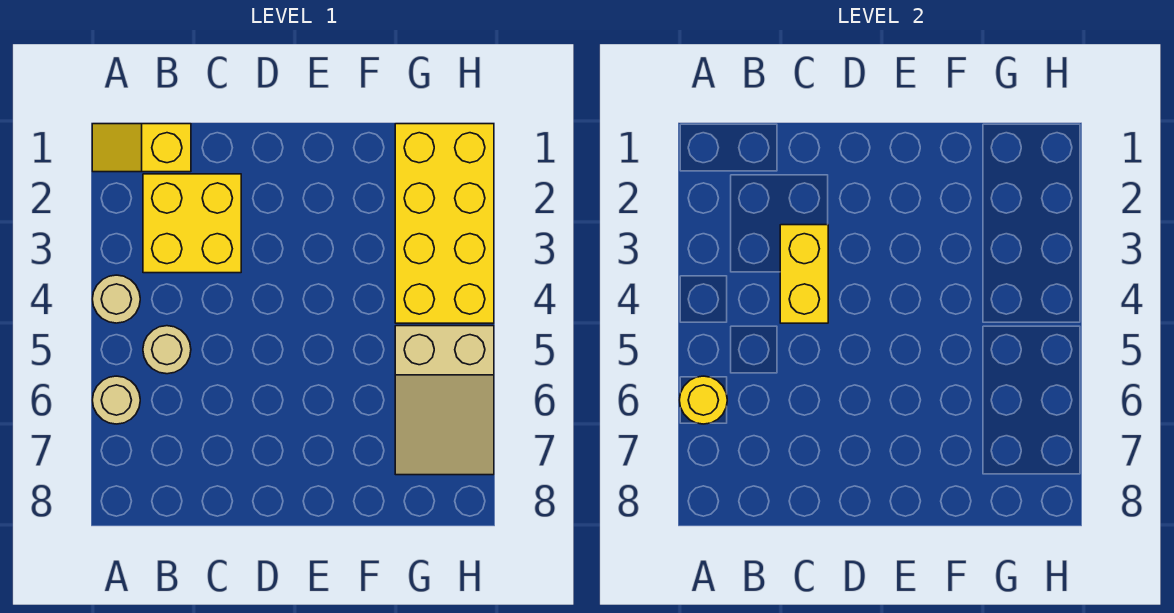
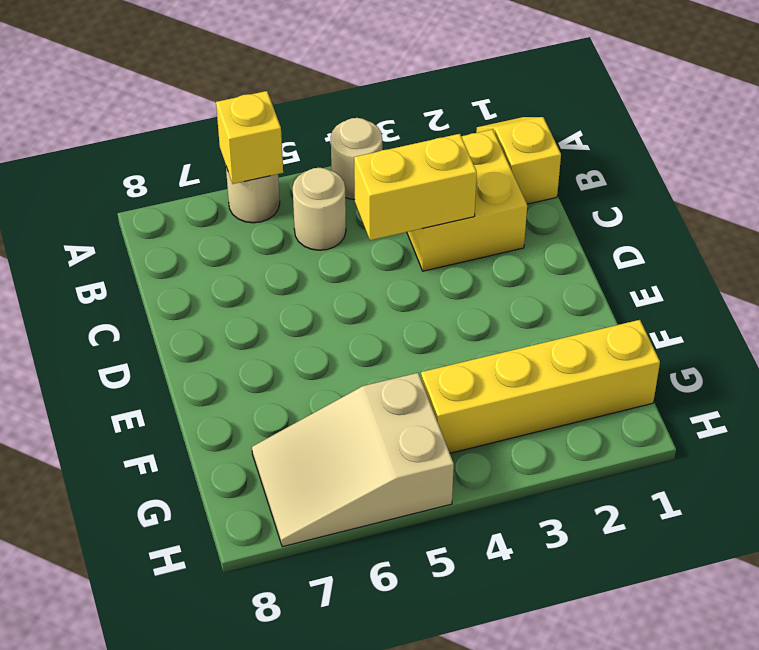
yellow round brick A6 level 2 -> yellow brick A6 level 2
yellow brick G1:H4 level 1 -> yellow brick G1:G4 level 1

